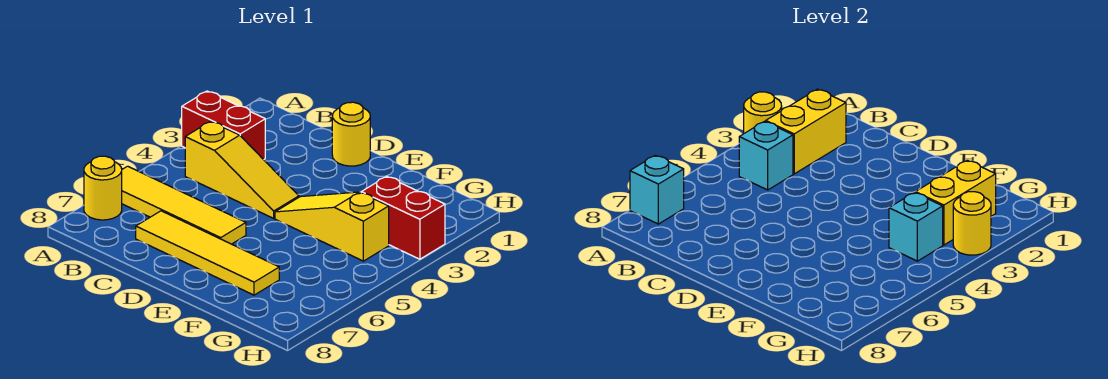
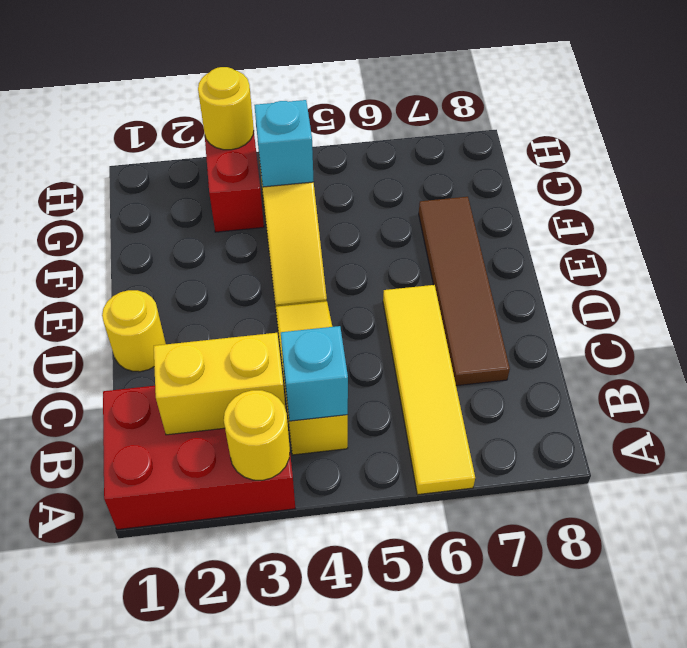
red brick A3:B3 level 1 -> red brick A1:B3 level 1
yellow round brick A7 level 1 -> none
cyan brick A7 level 2 -> none
yellow tile C7:F7 level 1 -> brown tile C7:F7 level 1
yellow brick G2:G3 level 2 -> none

